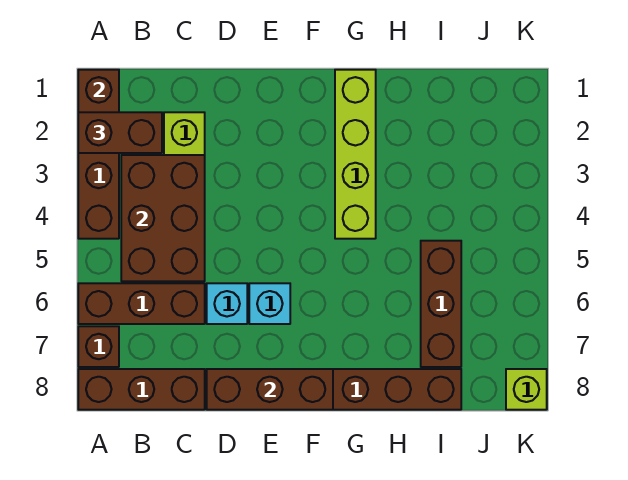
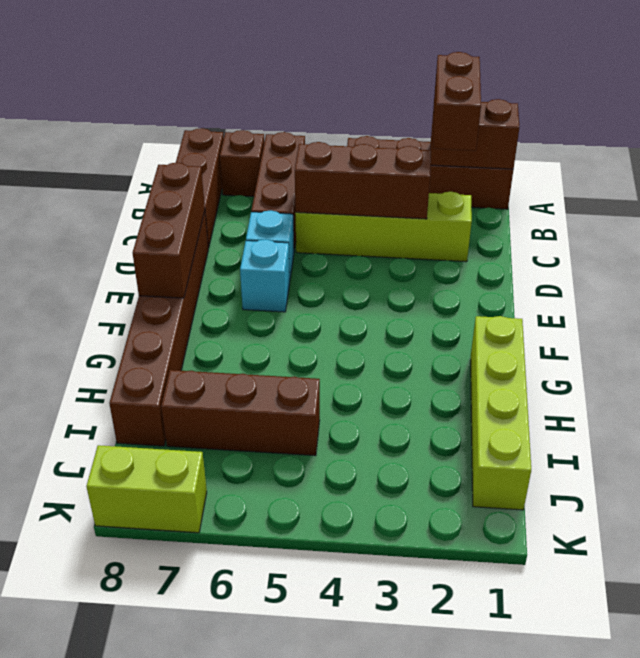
brown brick B3:C5 level 2 -> brown brick C3:C5 level 2
lime brick G1:G4 level 1 -> lime brick G1:J1 level 1
lime brick K8 level 1 -> lime brick K7:K8 level 1

